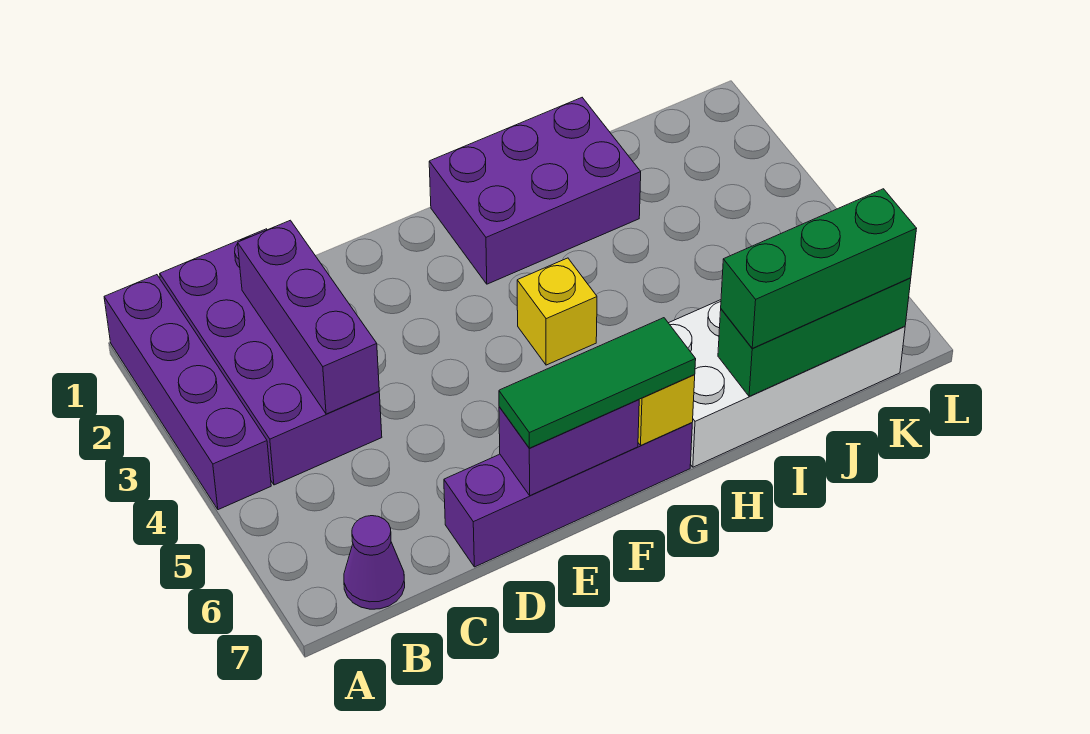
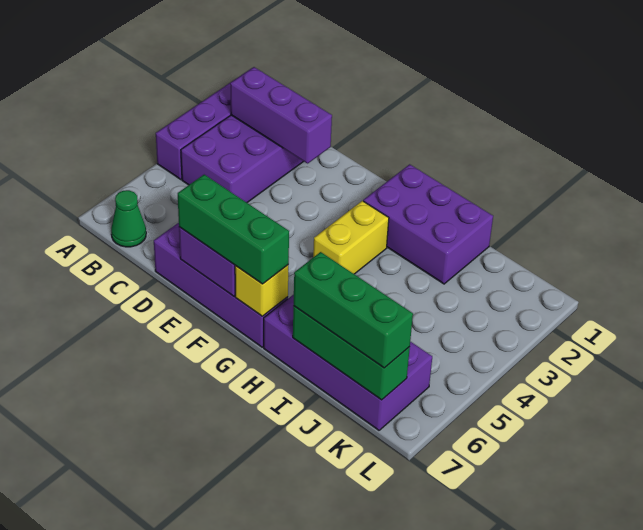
purple cone B7 level 1 -> green cone B7 level 1
purple brick C2:C4 level 2 -> purple brick B2:D2 level 2
green tile E7:G7 level 3 -> green brick E7:G7 level 3
yellow brick G4 level 1 -> yellow brick G3:G4 level 1
white brick H6:K7 level 1 -> purple brick H6:K7 level 1

